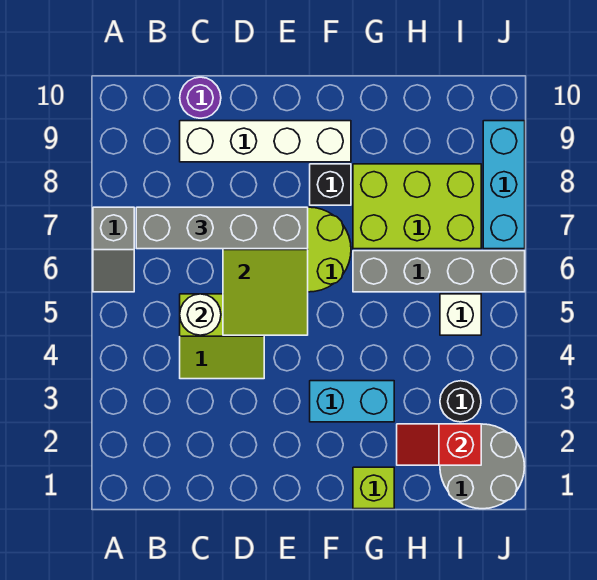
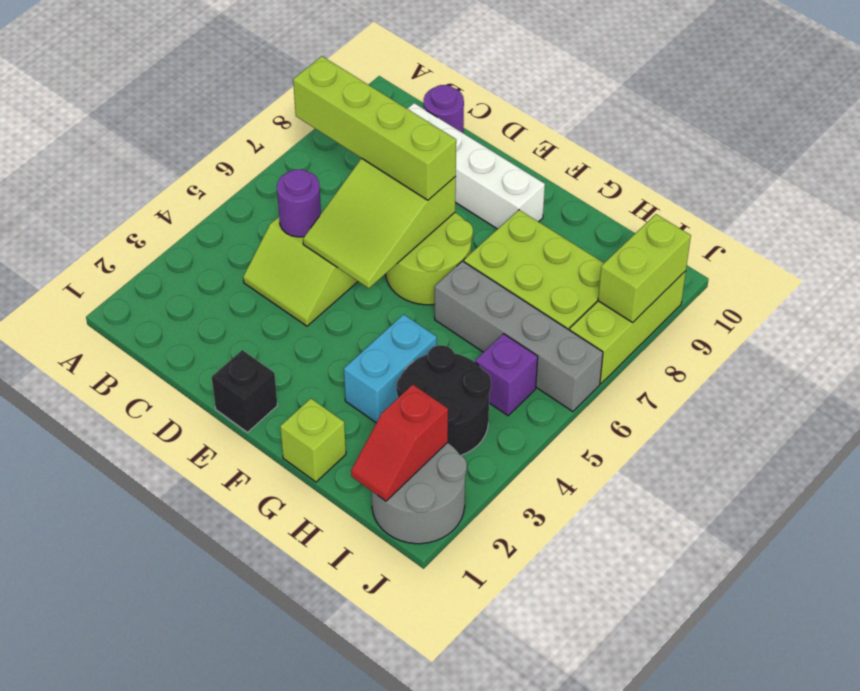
grey slope A6:A7 level 1 top 7 -> none
grey brick B7:E7 level 3 -> lime brick B7:E7 level 3
white round brick C5 level 2 -> purple round brick C5 level 2
cyan brick F3:G3 level 1 -> cyan brick G3:G4 level 1
black brick F8 level 1 -> black brick E1 level 1
red slope H2:I2 level 2 top I -> red slope I1:I2 level 2 top 2
black round brick I3 level 1 -> black round brick H3:I4 level 1
white brick I5 level 1 -> purple brick I5 level 1
cyan brick J7:J9 level 1 -> lime brick J7:J9 level 1
none -> lime brick J8:J9 level 2

